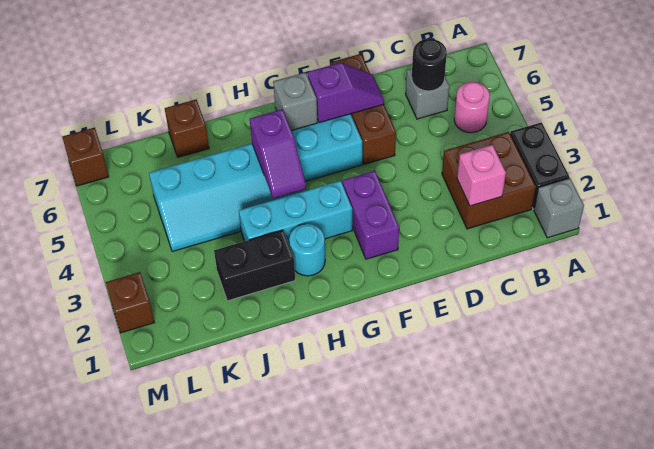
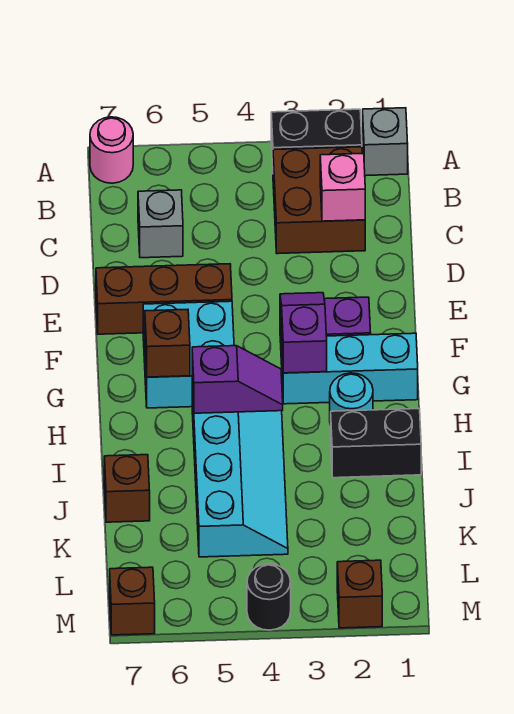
pink round brick B5 level 1 -> pink round brick A7 level 1
black round brick C6 level 2 -> black round brick M4 level 1
purple slope E6:F6 level 2 top F -> purple slope F3:G3 level 2 top G
cyan brick G3:I3 level 1 -> cyan brick G1:G3 level 1
grey brick G6 level 2 -> brown brick G6 level 2
black brick I2:J2 level 1 -> black brick I1:I2 level 1

